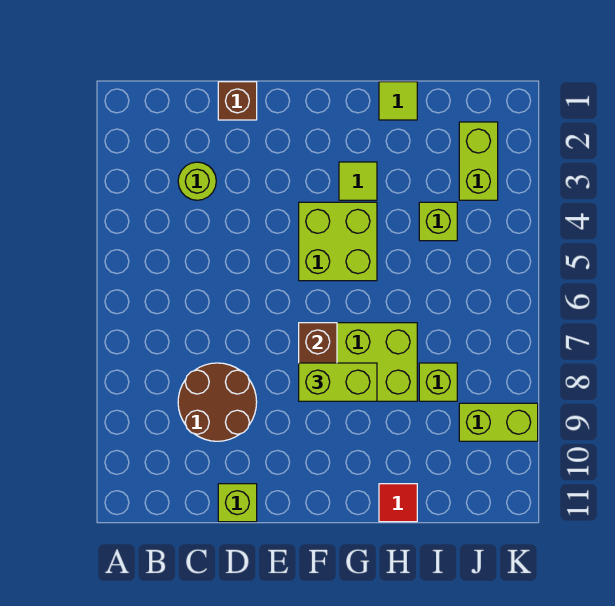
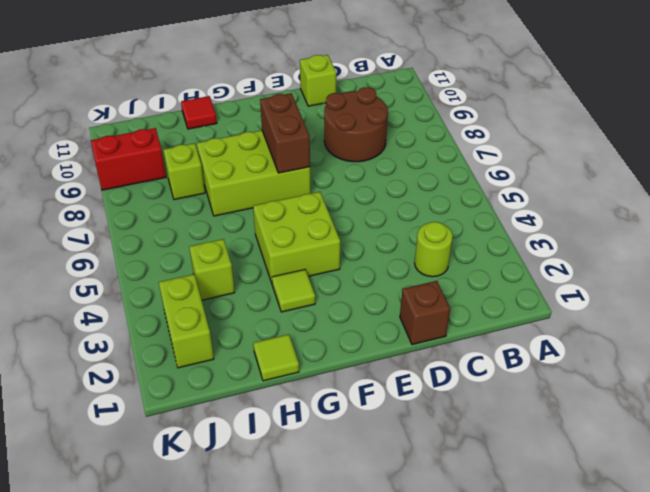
lime brick F8:G8 level 3 -> none
lime brick J9:K9 level 1 -> red brick J9:K9 level 1

